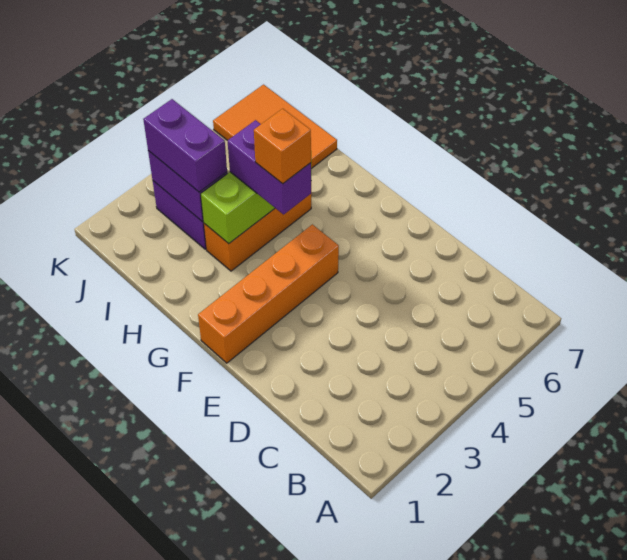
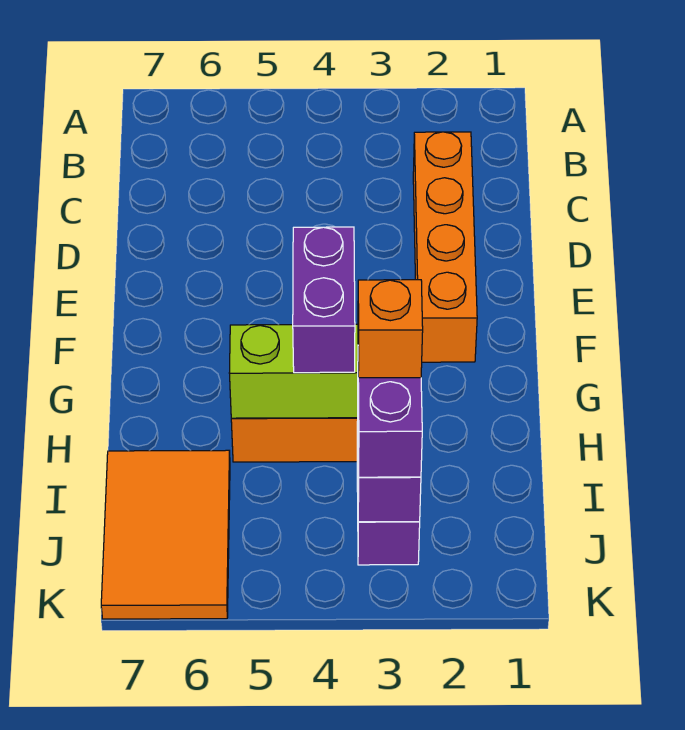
orange brick F1:F4 level 1 -> orange brick C2:F2 level 1
orange brick G4 level 4 -> orange brick I3 level 4

